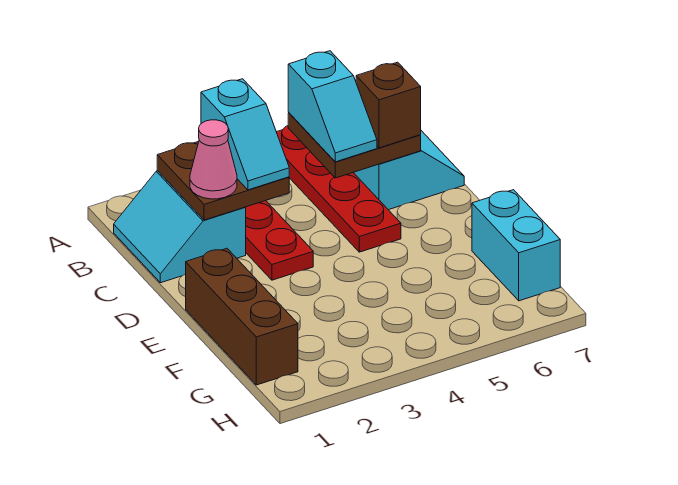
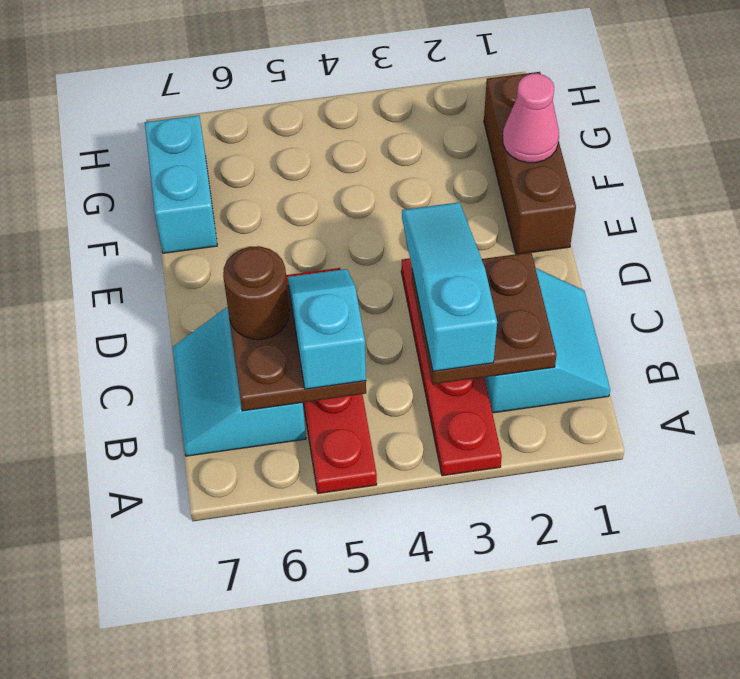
cyan slope B3:C3 level 3 top B -> cyan slope B3:D3 level 3 top B
pink cone C2 level 3 -> pink cone F1 level 2
brown brick C6 level 3 -> brown round brick C6 level 3

